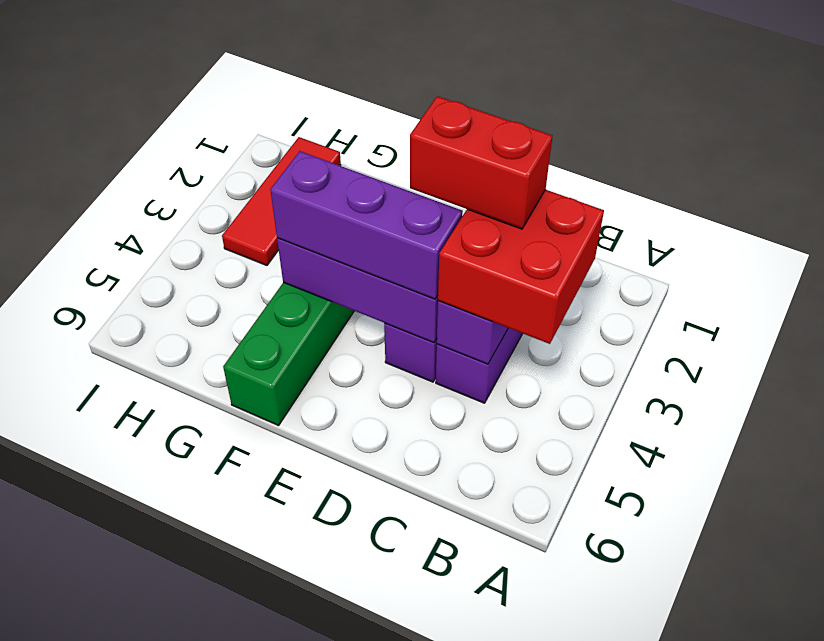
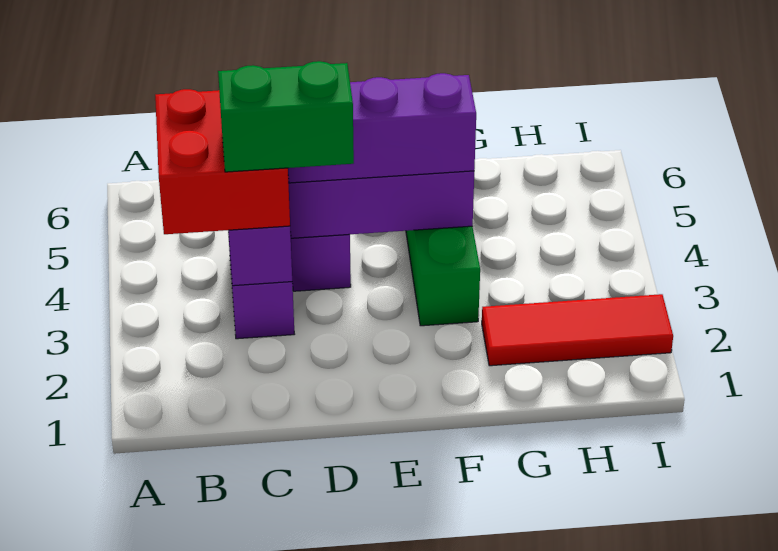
red brick C3:D3 level 4 -> green brick C3:D3 level 4
red tile H1:H3 level 1 -> red tile G2:I2 level 1

